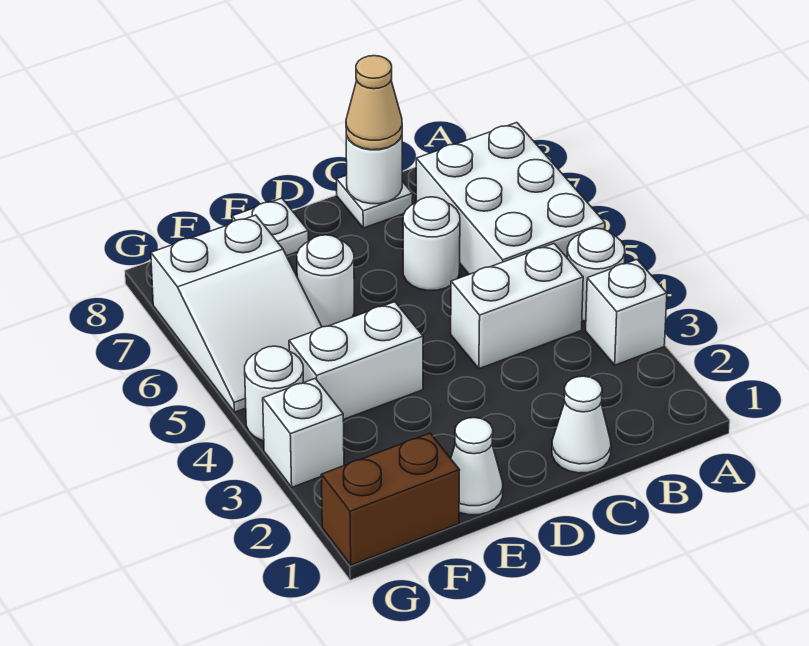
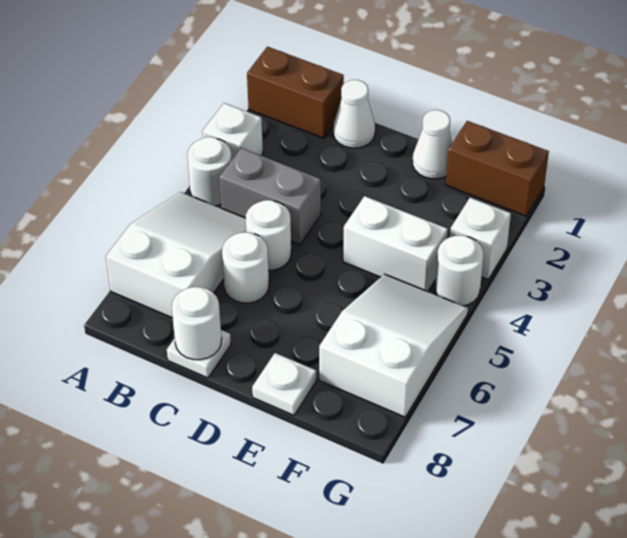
none -> brown brick A1:B1 level 1
white brick A5:B7 level 1 -> white slope A5:B7 level 1 top 7
white brick B4:C4 level 1 -> grey brick B4:C4 level 1
tan cone C8 level 3 -> none
white round brick E6 level 1 -> white round brick C5 level 1

